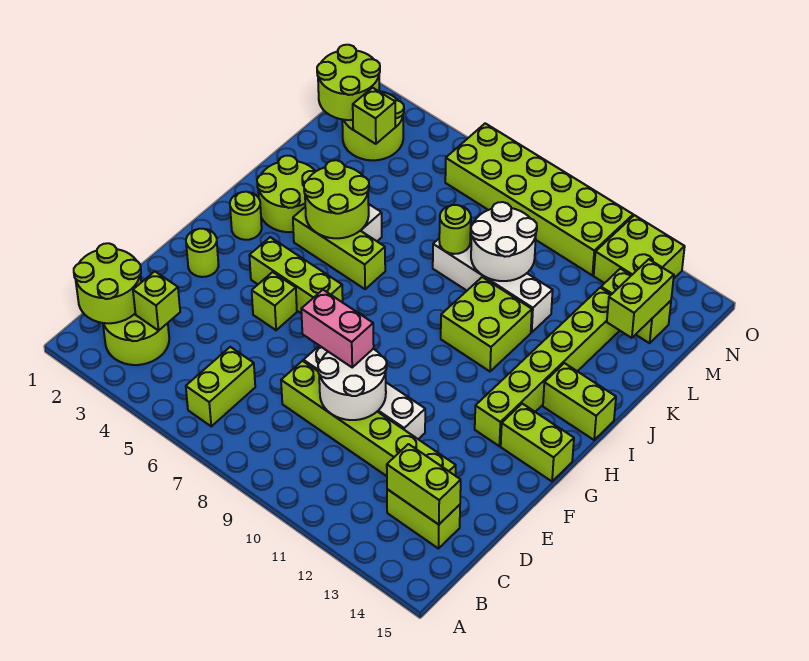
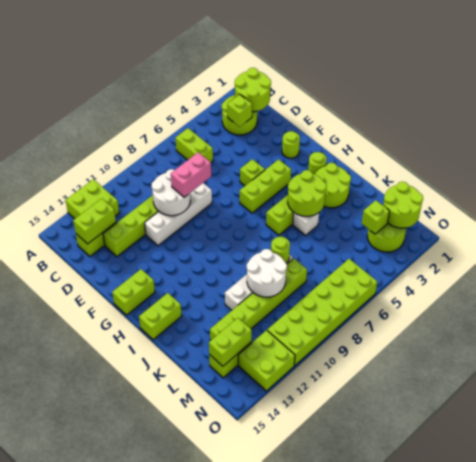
lime brick G13:L13 level 1 -> lime brick L8:L13 level 1
lime brick I10:J11 level 1 -> lime brick A12:B13 level 1
lime brick L14:M14 level 2 -> lime brick M13:M14 level 2

